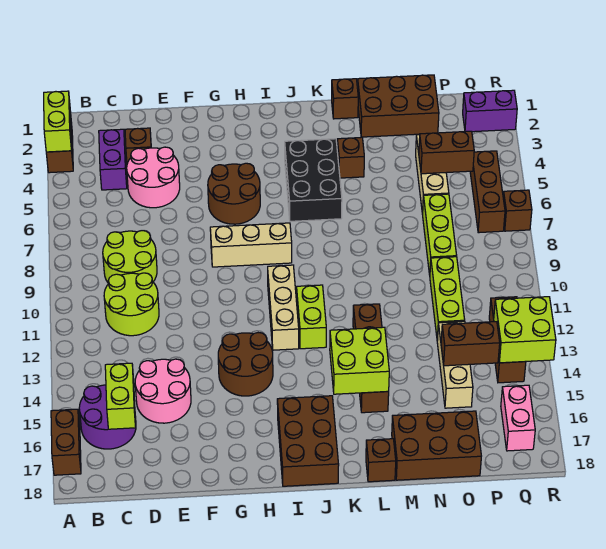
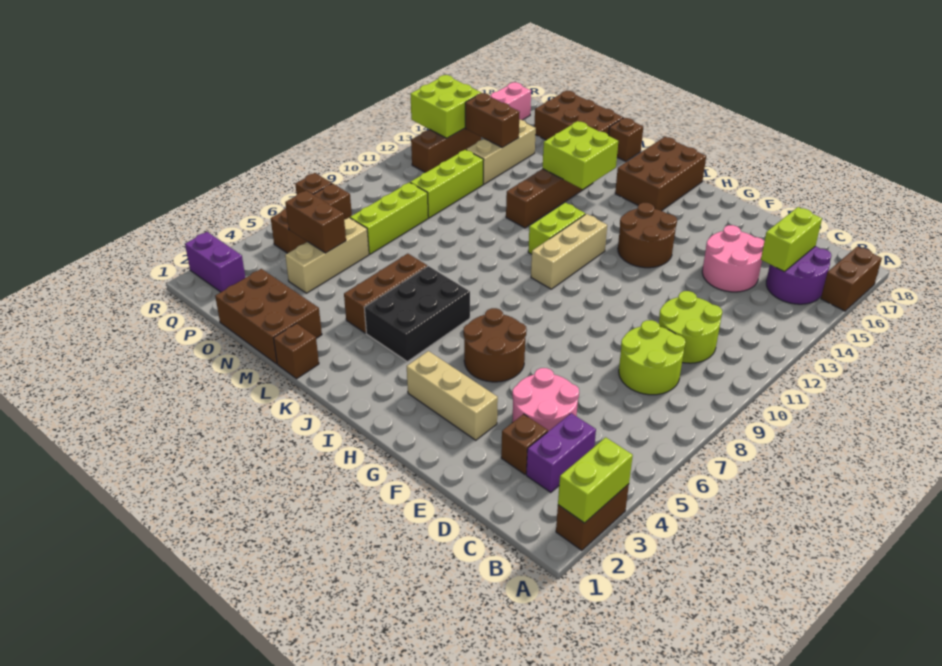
tan brick G8:I8 level 1 -> tan brick F3:H3 level 1
brown brick L4 level 1 -> brown brick L4:L6 level 1

